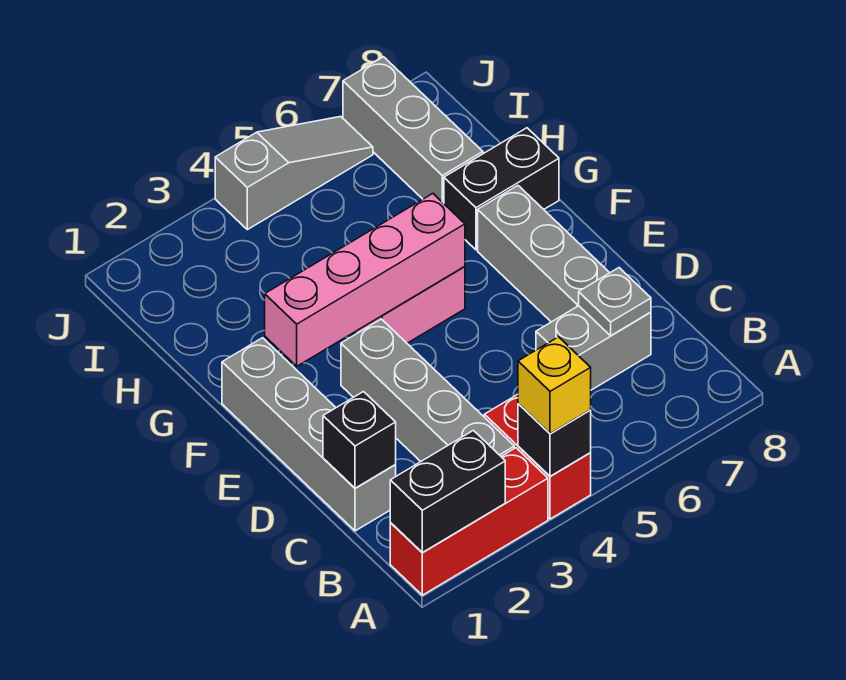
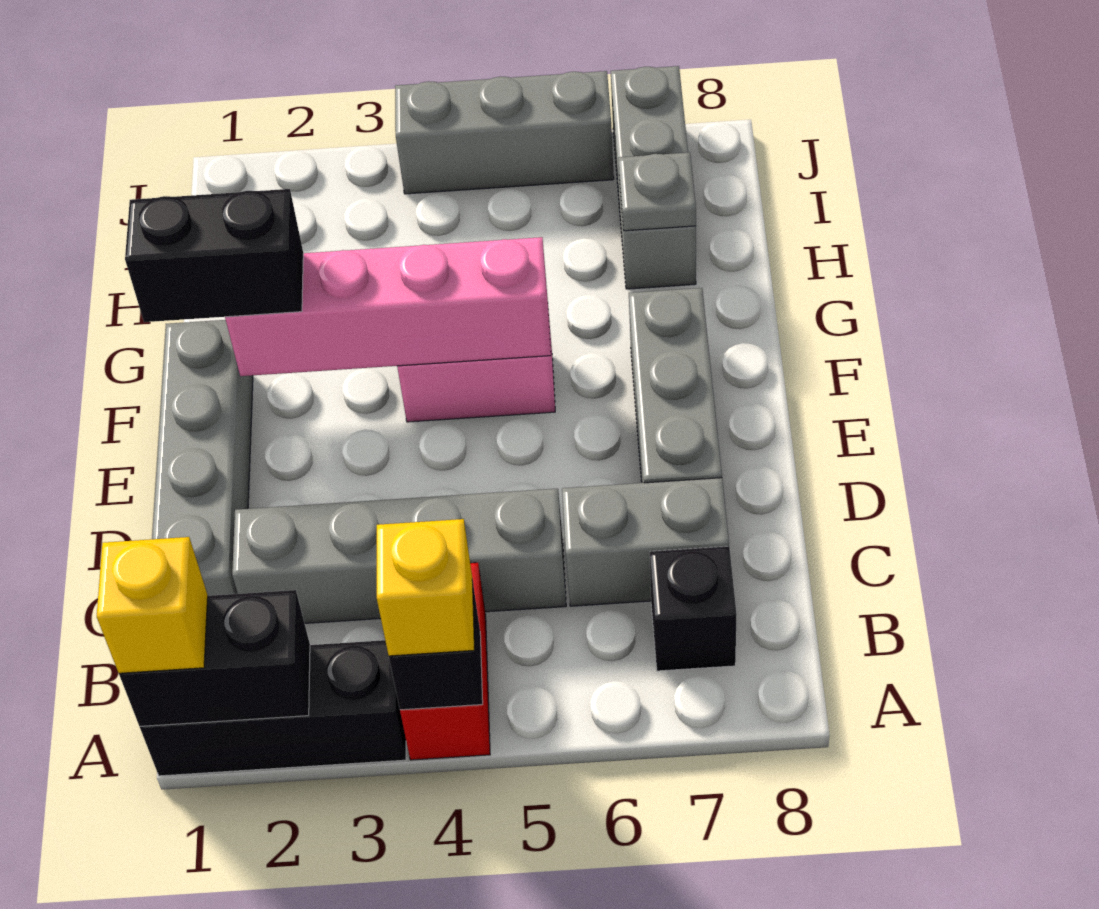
red brick A1:A3 level 1 -> black brick A1:A3 level 1
none -> yellow brick A1 level 3
grey brick B3:E3 level 1 -> grey brick C2:C5 level 1
black brick C1 level 2 -> black brick B7 level 1
grey plate C7 level 2 -> grey plate H7 level 2
black brick G7:G8 level 1 -> black brick F1:F2 level 3
grey slope J4:J6 level 1 top 4 -> grey brick J4:J6 level 1

